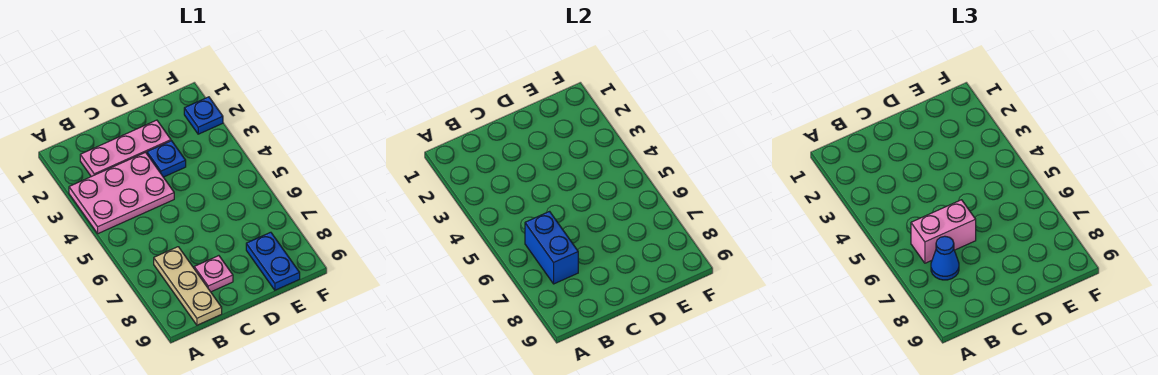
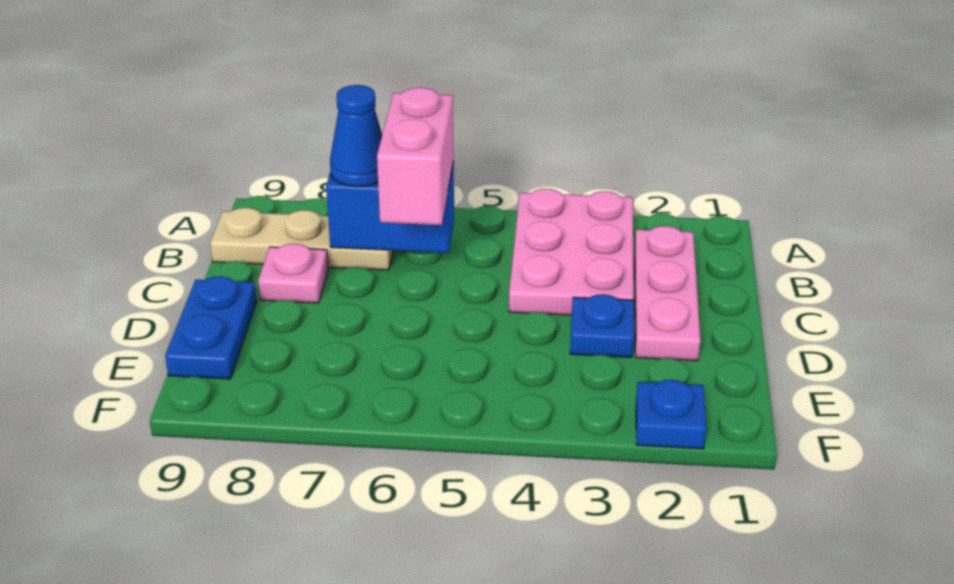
blue plate E8:E9 level 1 -> blue plate D9:E9 level 1

